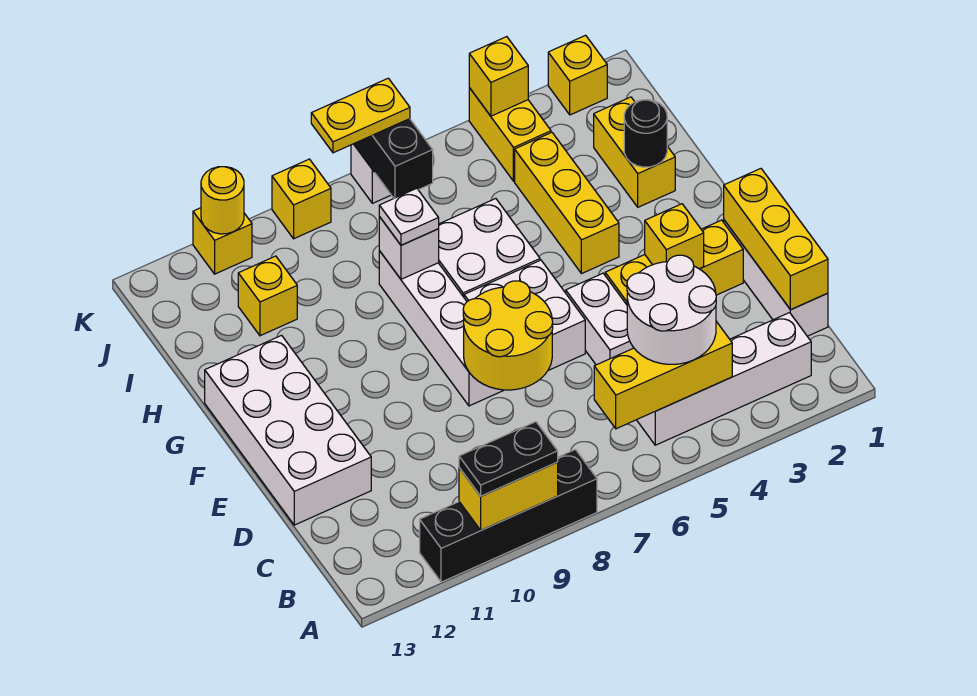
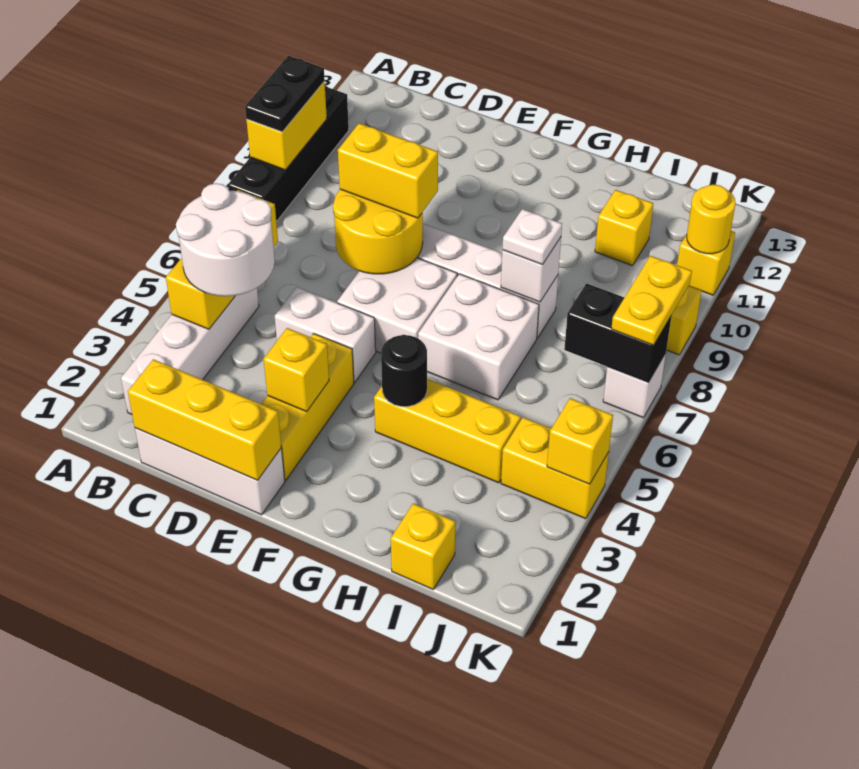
white brick D12:G13 level 1 -> none
yellow brick H2:I2 level 1 -> yellow brick D8:E8 level 3
black round brick H2 level 2 -> black round brick G4 level 2
yellow brick K2 level 1 -> yellow brick I1 level 1

